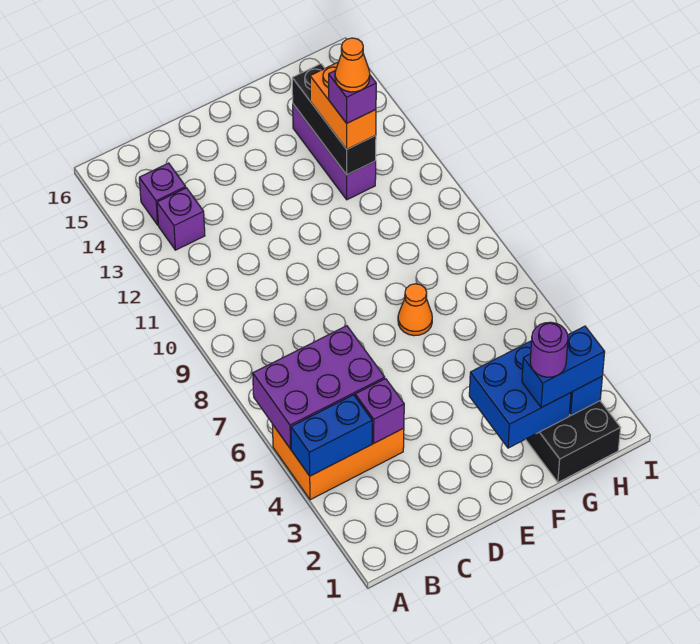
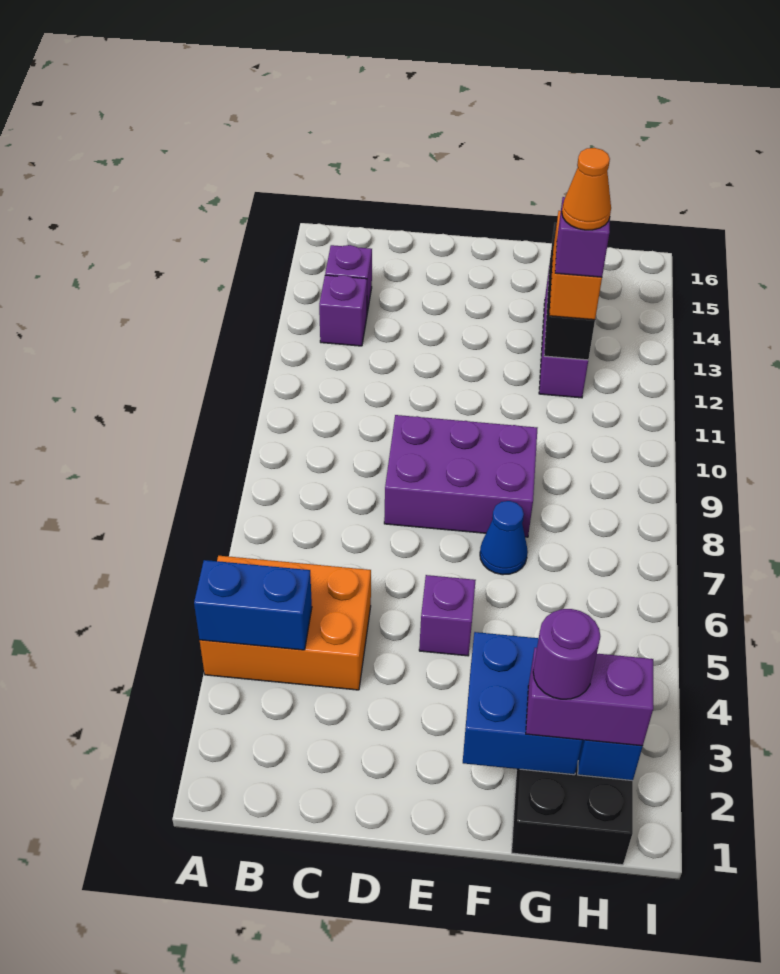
purple brick A5:C6 level 2 -> purple brick D8:F9 level 1
purple brick C4 level 2 -> purple brick E5 level 1
orange cone F7 level 1 -> blue cone F7 level 1
blue brick G2:H2 level 3 -> purple brick G2:H2 level 3

